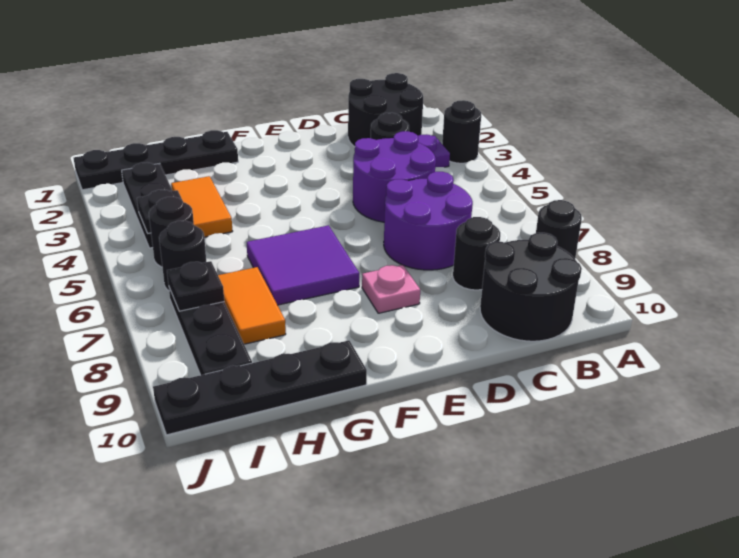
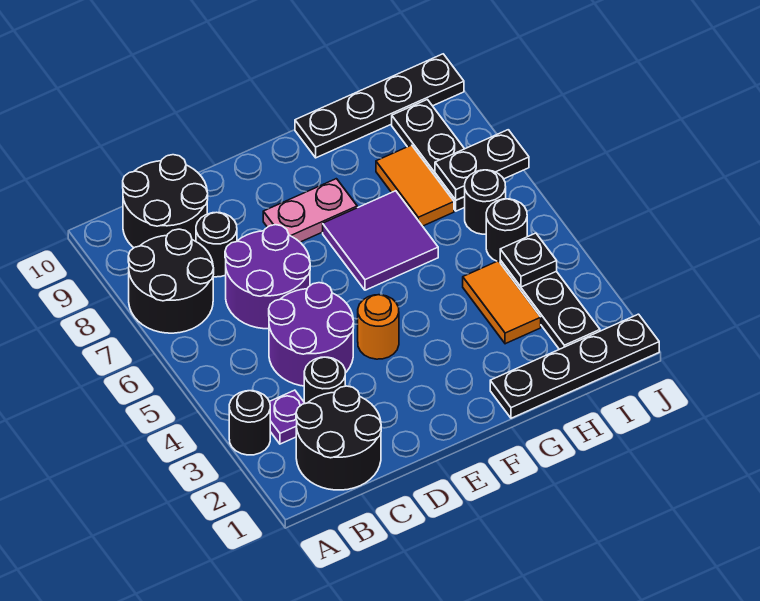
black round brick A8 level 1 -> black round brick A7:B8 level 1
none -> orange round brick E4 level 1
pink plate E8 level 1 -> pink plate E8:F8 level 1
black plate I7 level 2 -> black plate I7:J7 level 2

